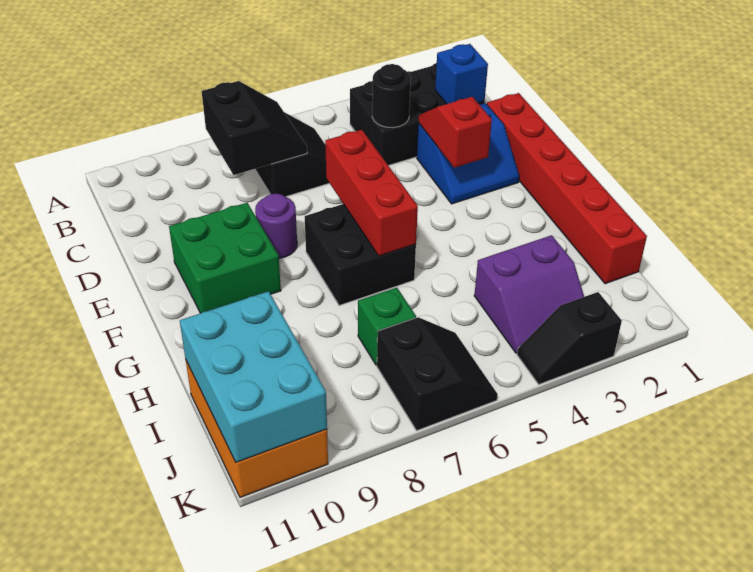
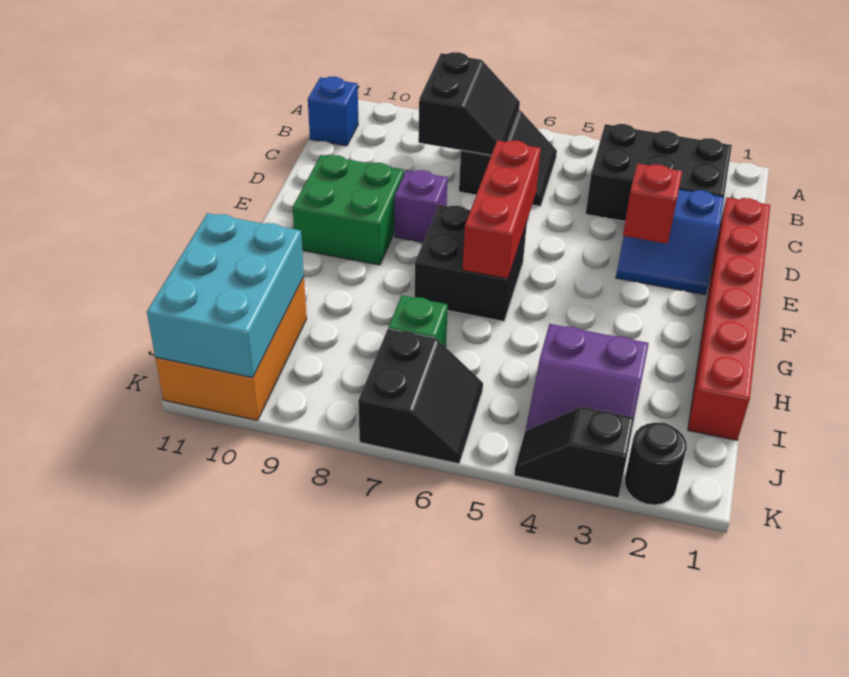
blue brick C2 level 2 -> blue brick B11 level 1
black round brick C4 level 2 -> black round brick K2 level 1
purple round brick E8 level 1 -> purple brick E8 level 1

